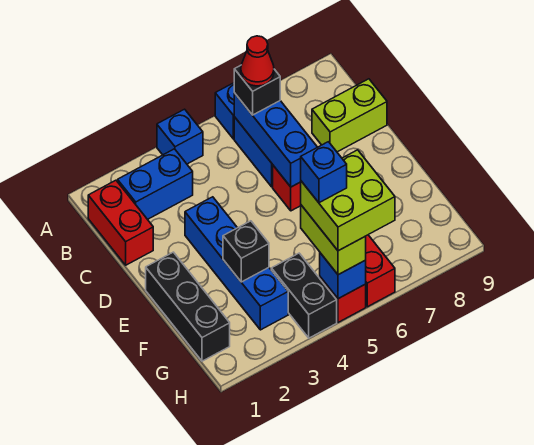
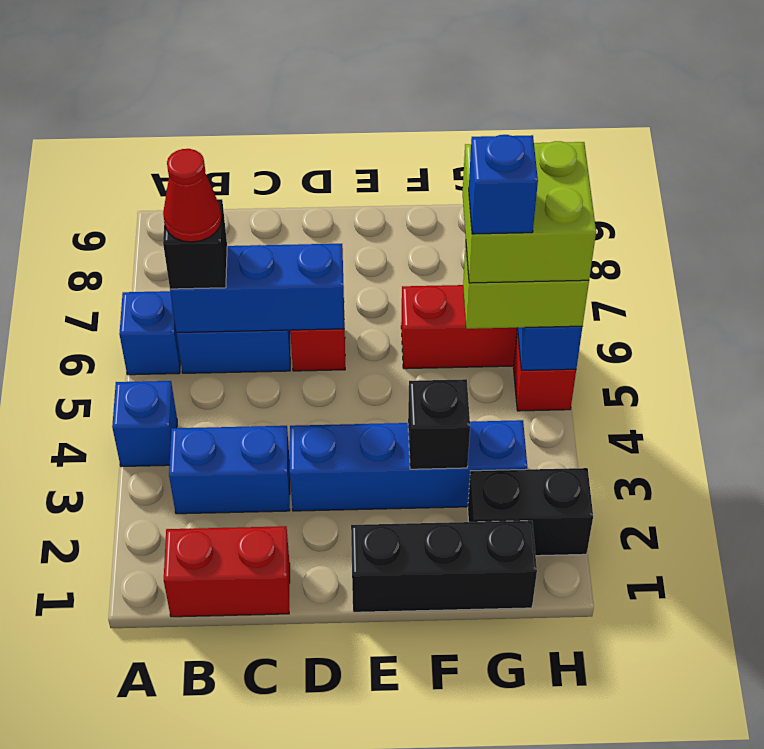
blue brick B2:B3 level 1 -> blue brick B3:C3 level 1
lime brick C8:C9 level 1 -> none
black brick G4:H4 level 1 -> black brick G2:H2 level 1

